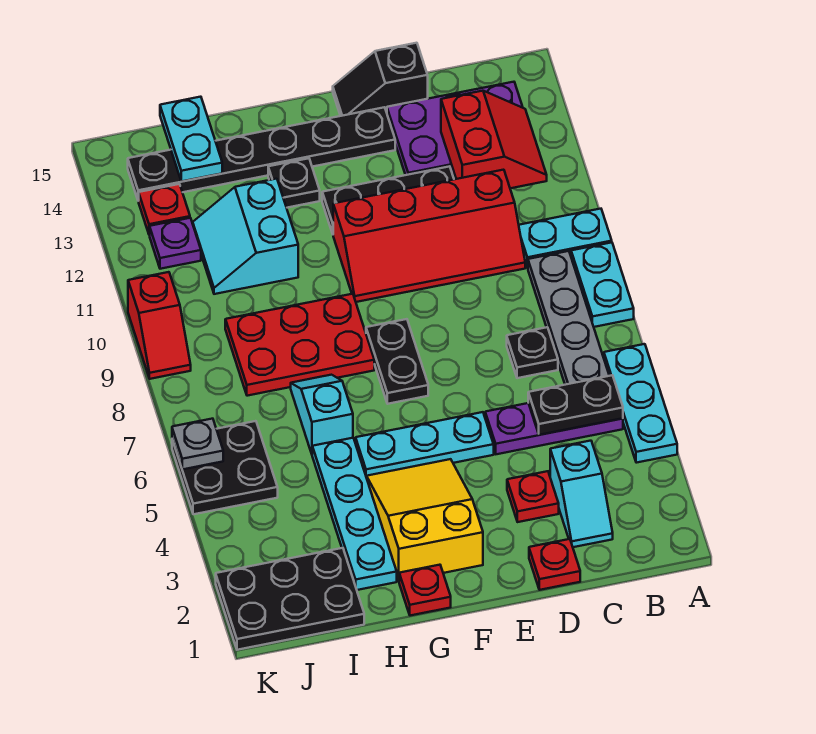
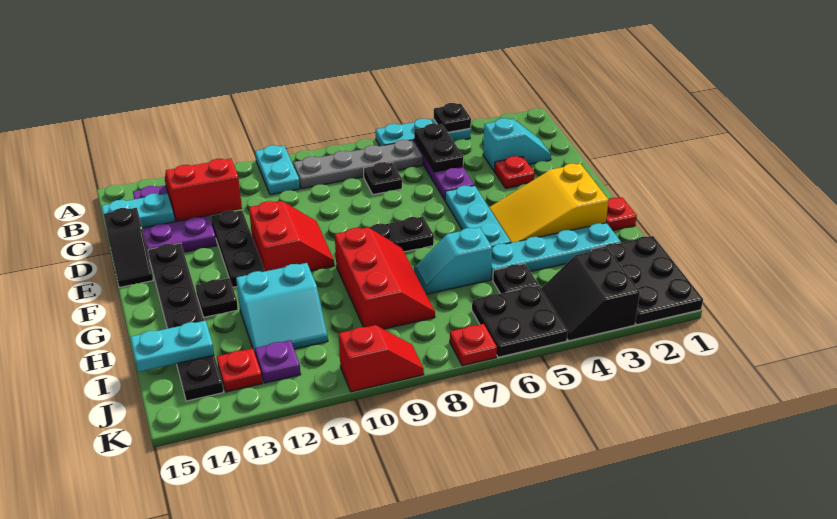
none -> black plate A4 level 2
cyan plate A8:A9 level 1 -> cyan plate C14:C15 level 2
red slope C10:F11 level 1 top 11 -> red slope E10:F11 level 1 top 11
red plate D1 level 1 -> red plate K7 level 1
red plate G8:I9 level 1 -> red slope G8:I9 level 1 top 9
none -> black plate I5 level 1
none -> black slope J3:K4 level 1 top 3
grey plate K6 level 2 -> none

